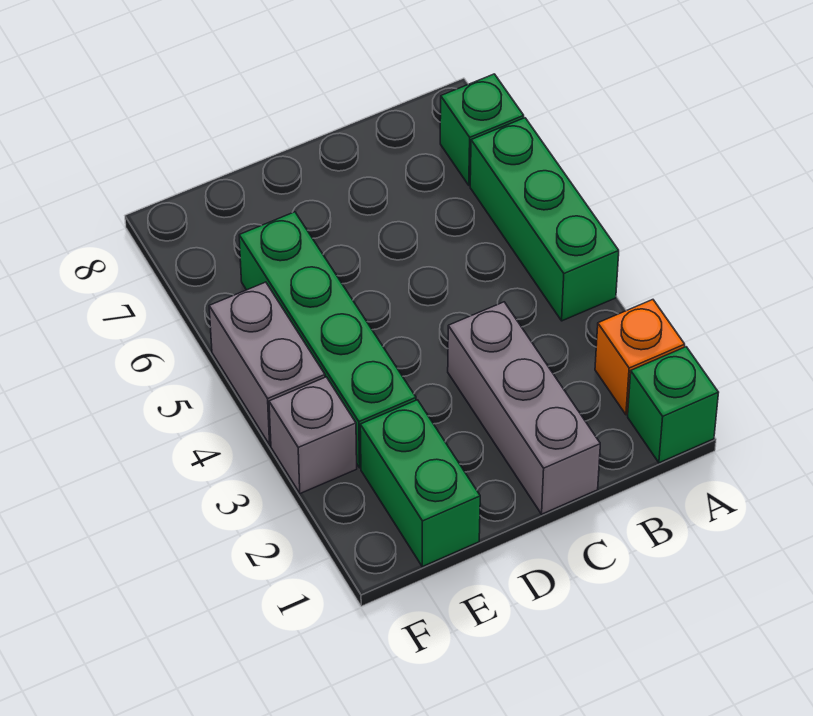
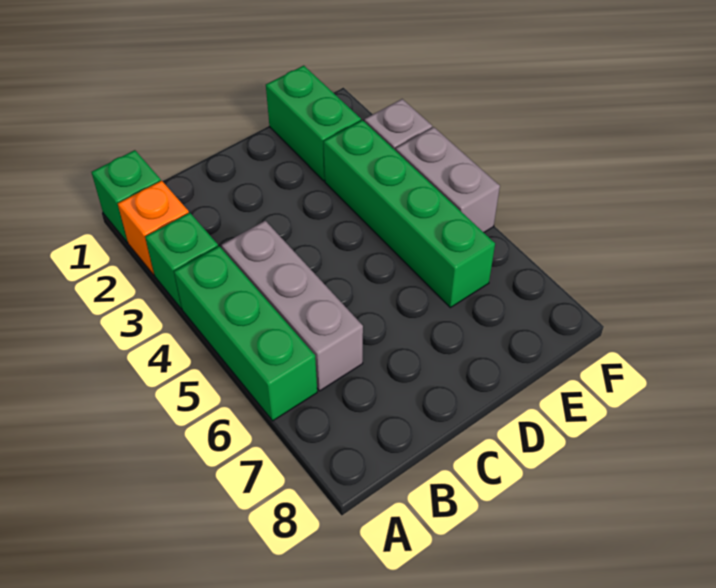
green brick A7 level 1 -> green brick A3 level 1
grey brick C1:C3 level 1 -> grey brick B4:B6 level 1

